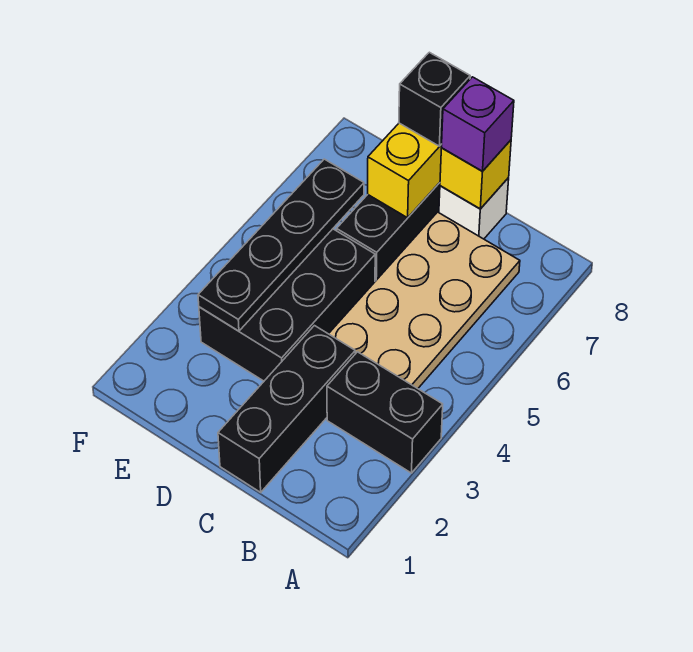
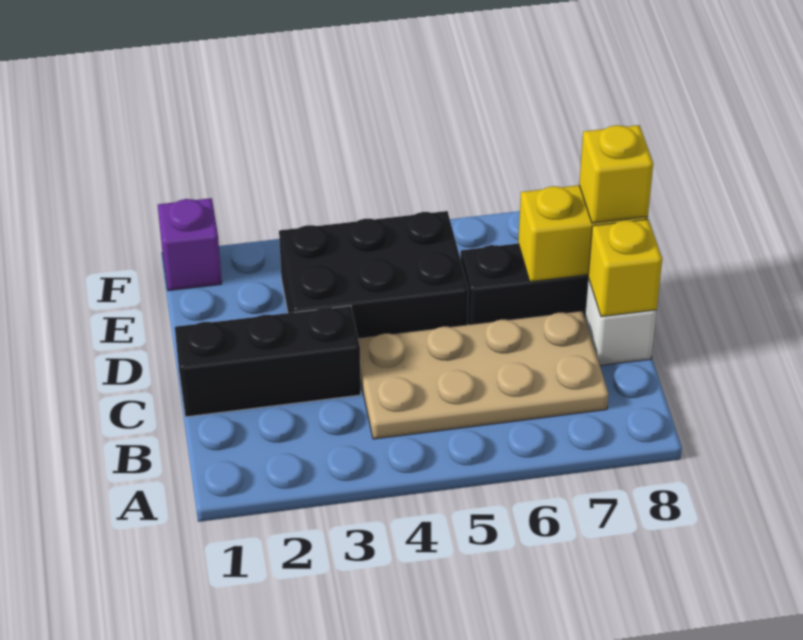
black brick A3:B3 level 1 -> none
purple brick C8 level 3 -> purple brick F1 level 1
black brick D8 level 3 -> yellow brick D8 level 3
black plate E3:E6 level 2 -> none

